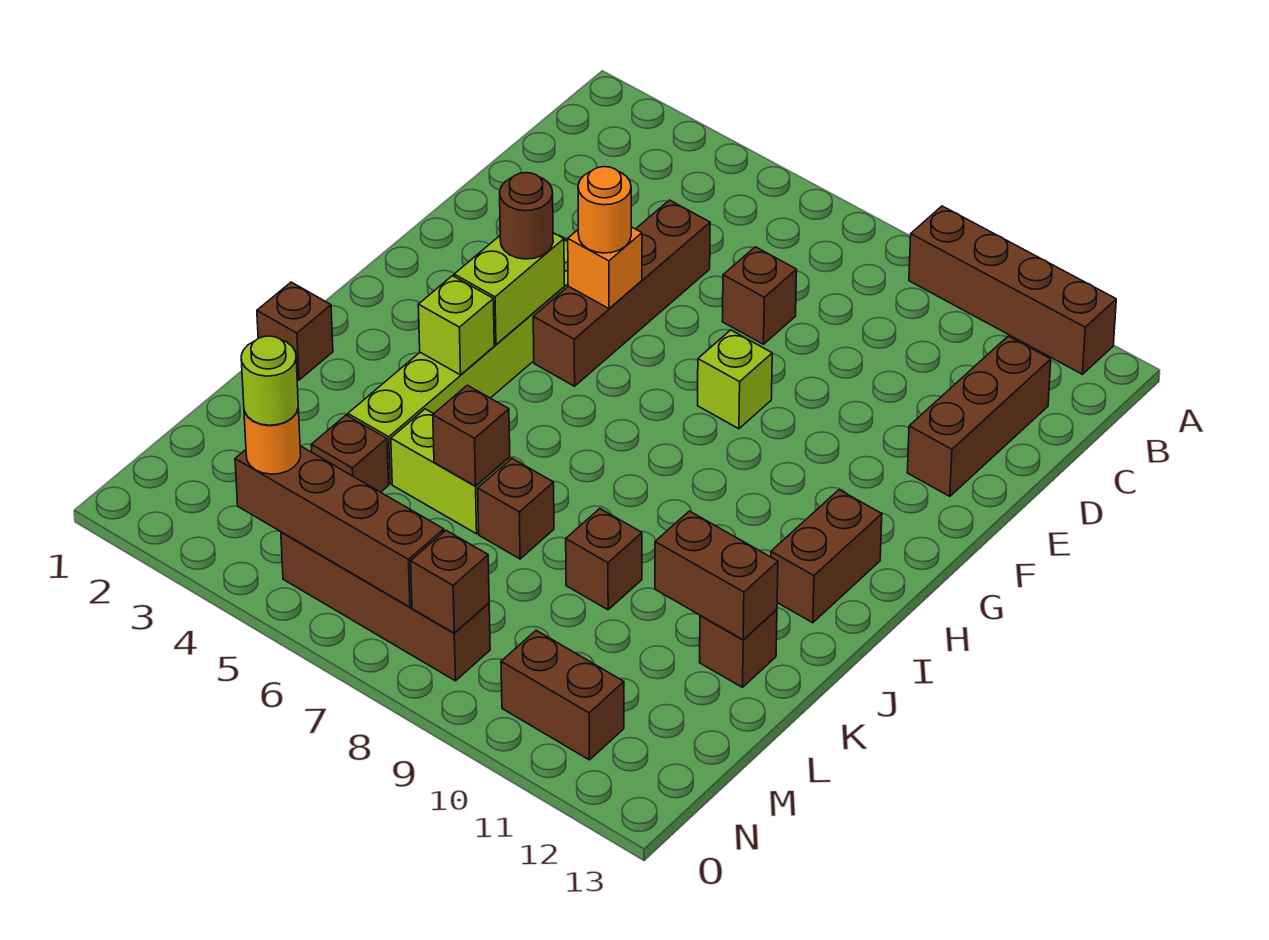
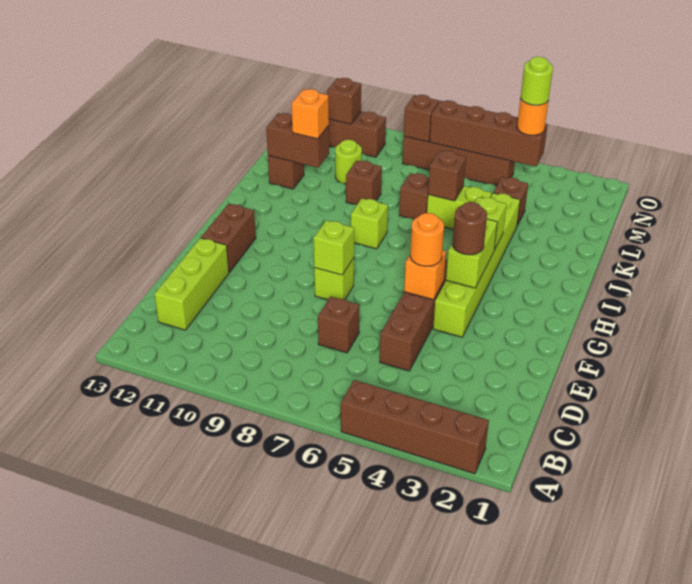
brown brick A9:A12 level 1 -> brown brick A2:A5 level 1
brown brick C12:E12 level 1 -> lime brick C12:E12 level 1
none -> lime brick F8 level 2
brown brick H12:I12 level 1 -> brown brick F12:G12 level 1
none -> lime brick I8 level 1
brown brick J1 level 1 -> brown brick N11 level 2
none -> orange brick K11 level 3
none -> lime round brick L10 level 1

